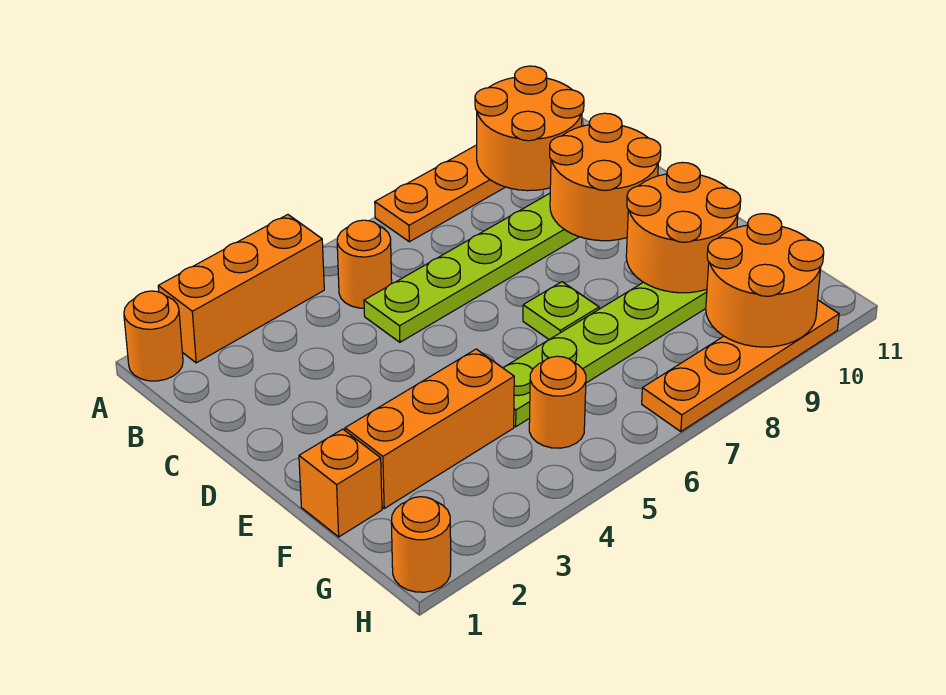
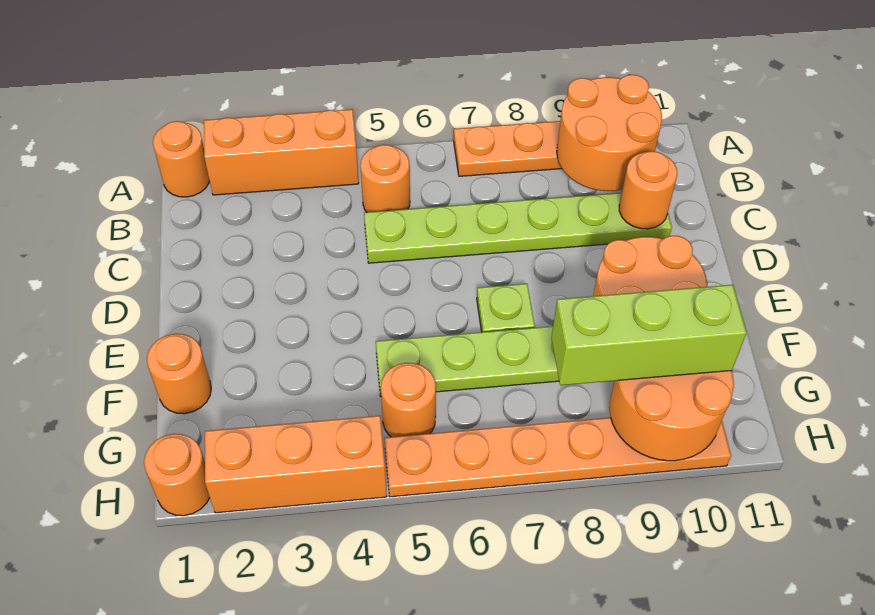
orange round brick C9:D10 level 2 -> orange round brick C10 level 2
orange brick F1 level 1 -> orange round brick F1 level 1
orange brick F2:F4 level 1 -> orange brick H2:H4 level 1
none -> lime brick G8:G10 level 3
orange plate H7:H10 level 1 -> orange plate H5:H10 level 1

